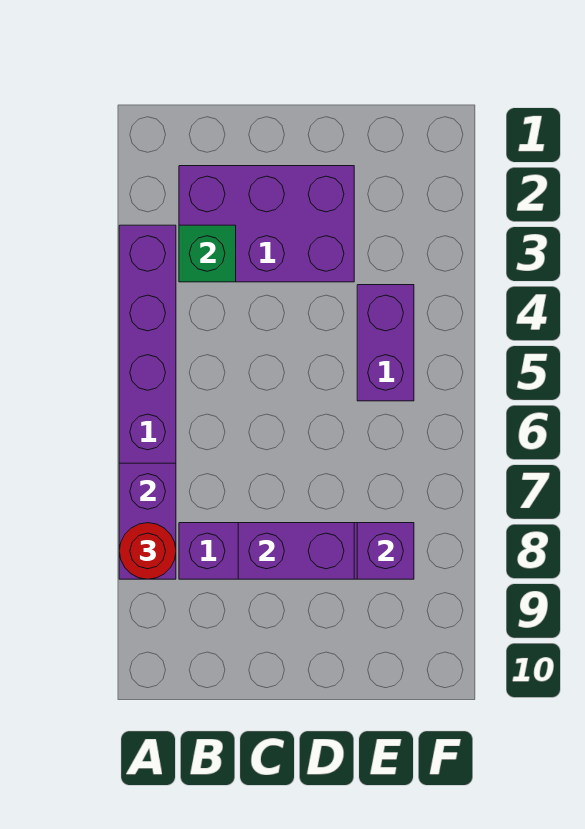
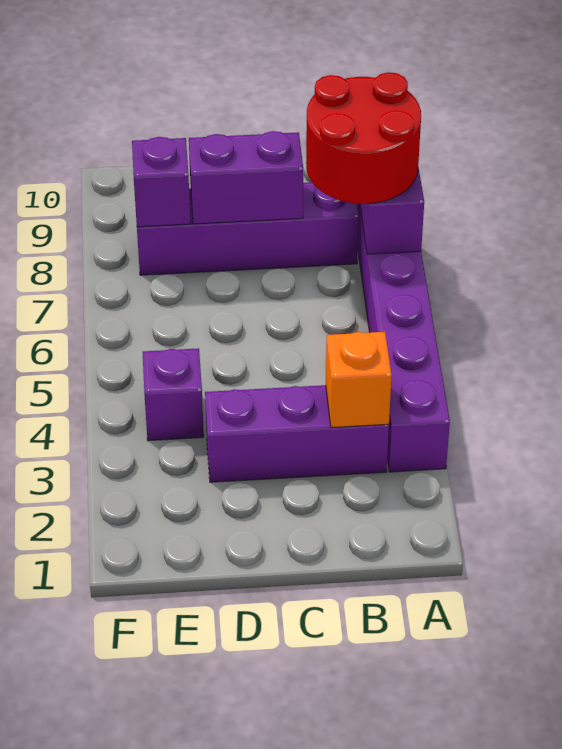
red round brick A8 level 3 -> red round brick A7:B8 level 3
purple brick B2:D3 level 1 -> purple brick B3:D3 level 1
green brick B3 level 2 -> orange brick B3 level 2
purple brick E4:E5 level 1 -> purple brick E4 level 1

